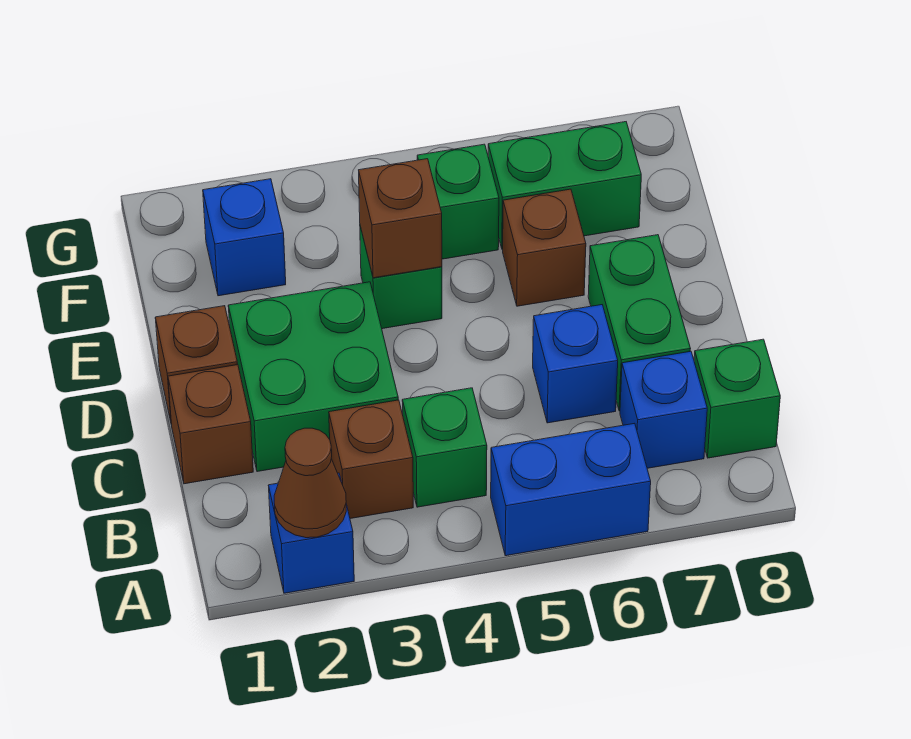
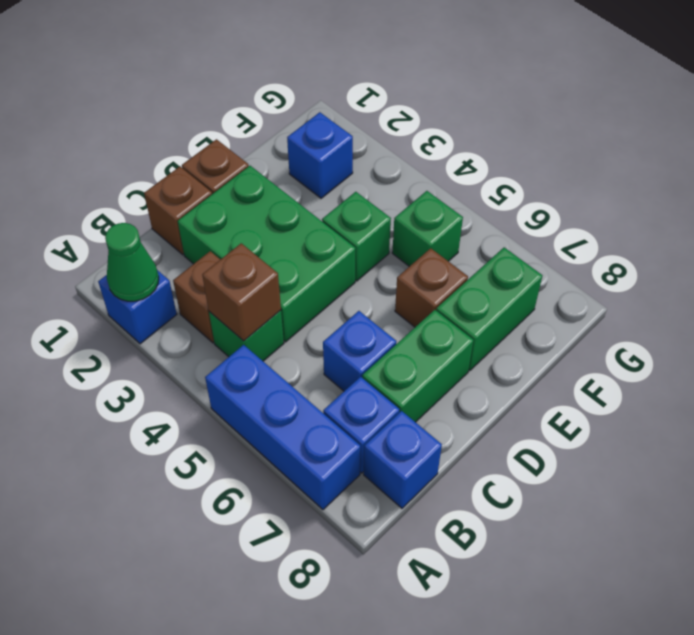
brown cone A2 level 2 -> green cone A2 level 2
blue brick A5:A6 level 1 -> blue brick A5:A7 level 1
green brick B8 level 1 -> blue brick B8 level 1
green brick C2:D3 level 1 -> green brick C2:D4 level 1
brown brick E4 level 2 -> brown brick B4 level 2
green brick F6:F7 level 1 -> green brick E7:F7 level 1

